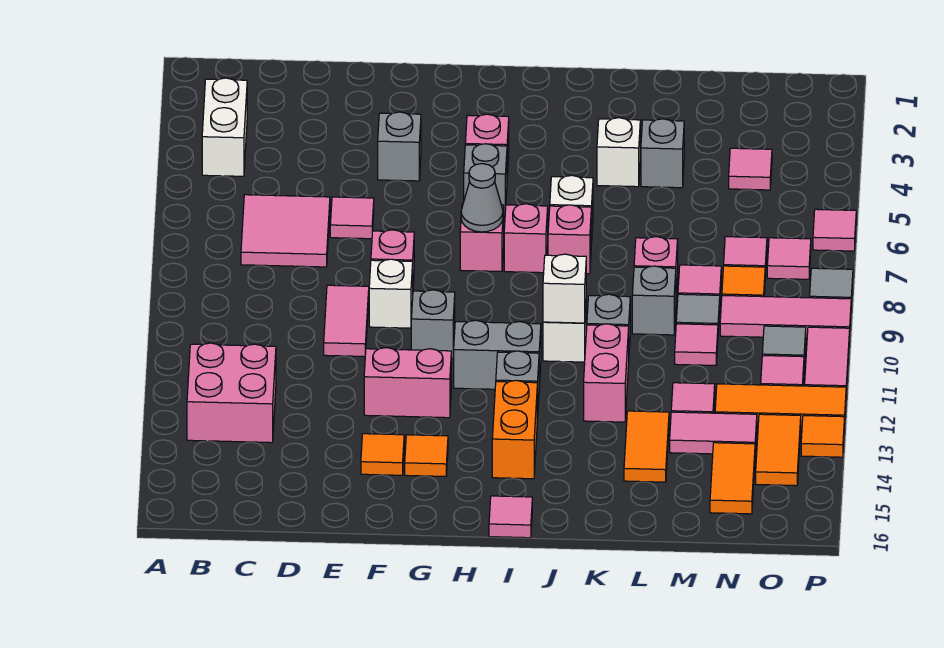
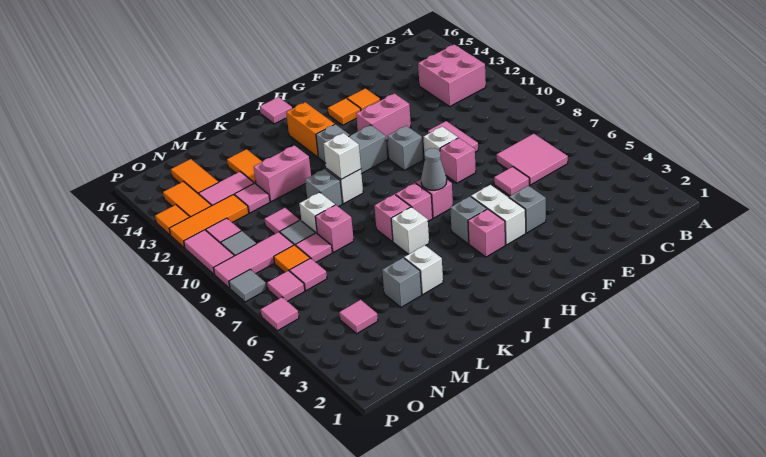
white brick B3:B4 level 1 -> white brick G4:G5 level 1
pink brick K11:K12 level 1 -> pink brick K12:L12 level 1
grey brick L9 level 1 -> white brick L9 level 1

